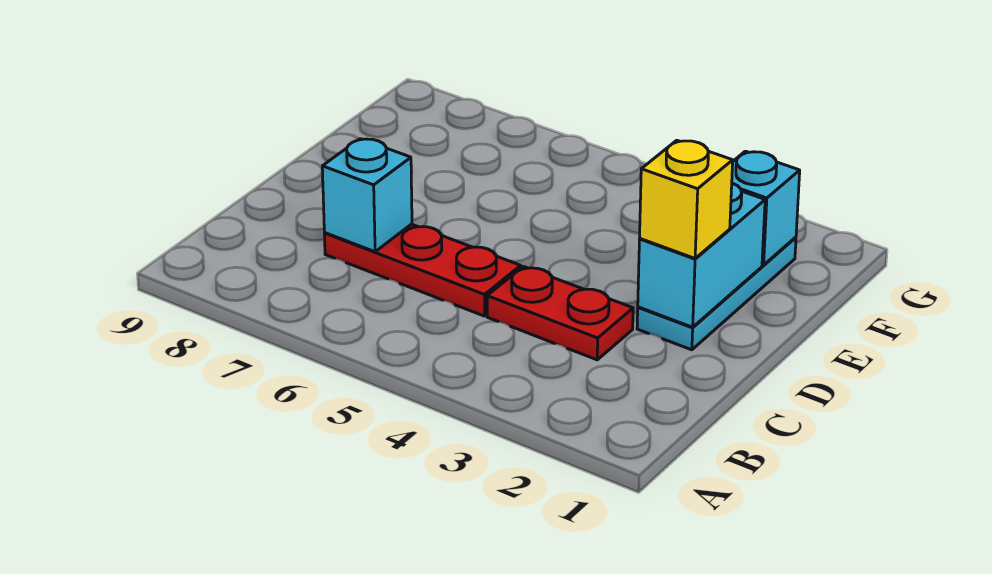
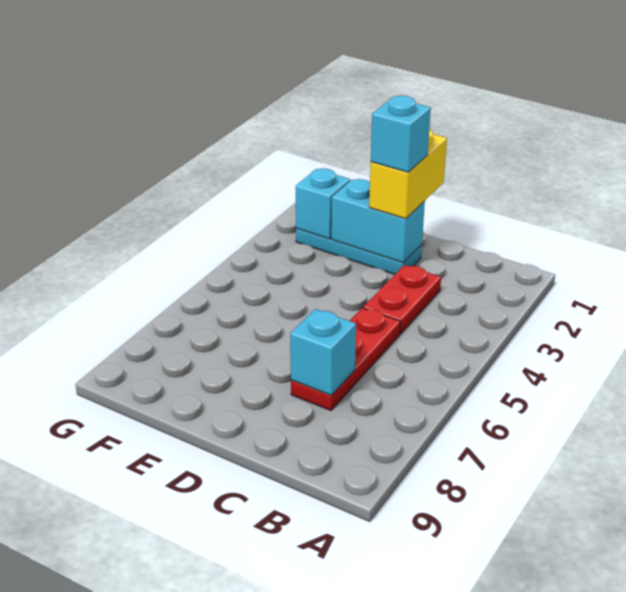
yellow brick D2 level 3 -> yellow brick D1:D2 level 3
none -> cyan brick D2 level 4

